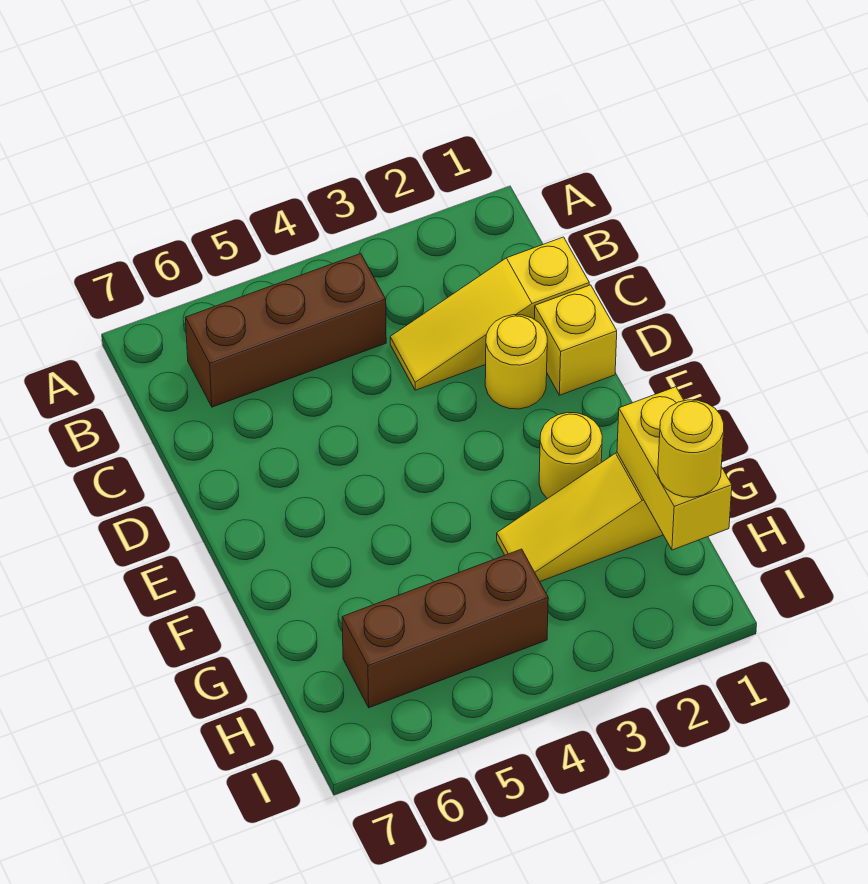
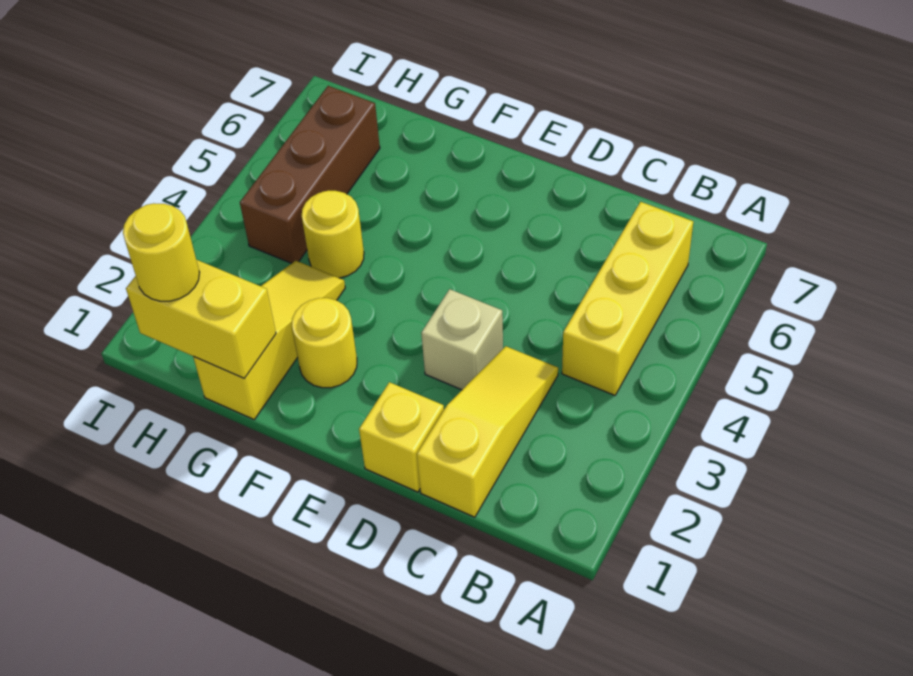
brown brick B4:B6 level 1 -> yellow brick B4:B6 level 1
yellow round brick D2 level 1 -> yellow round brick G4 level 1
none -> tan brick D3 level 1

